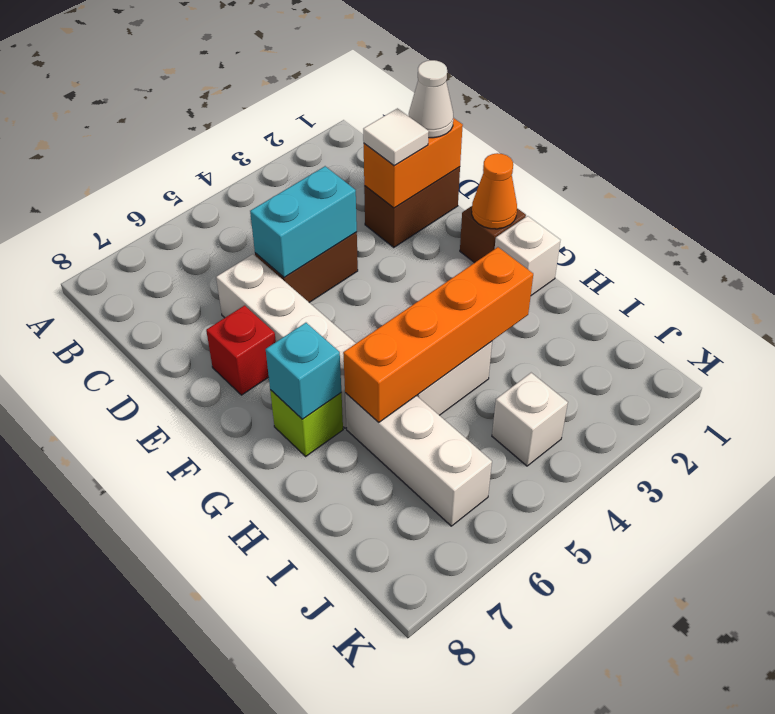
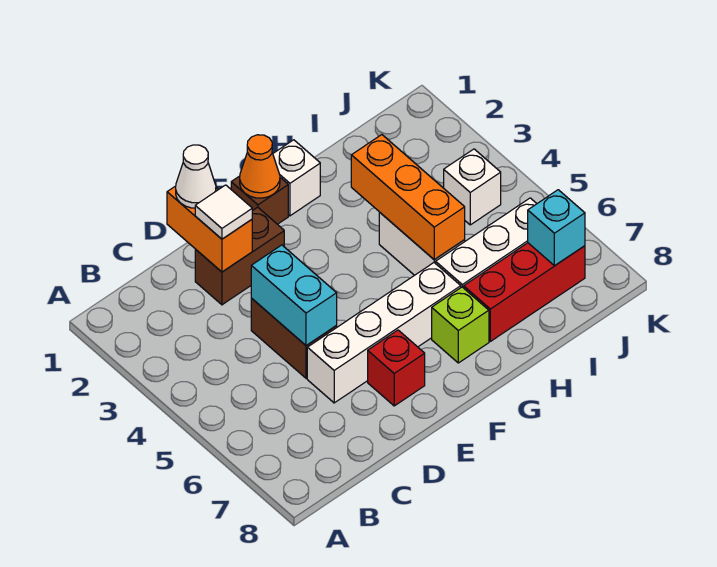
brown brick D1:D2 level 1 -> brown brick D2:E2 level 1
cyan brick G7 level 2 -> cyan brick J7 level 2
orange brick H3:H6 level 2 -> orange brick H3:H5 level 2
none -> red brick H7:J7 level 1

